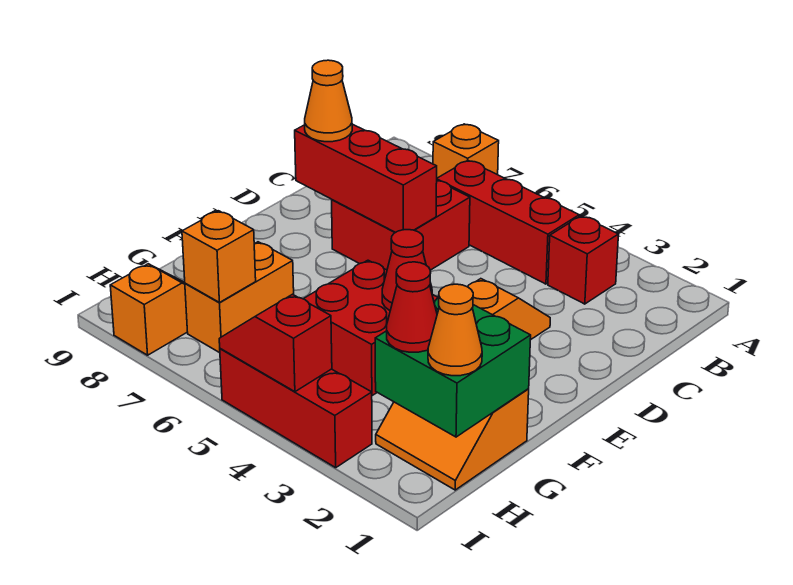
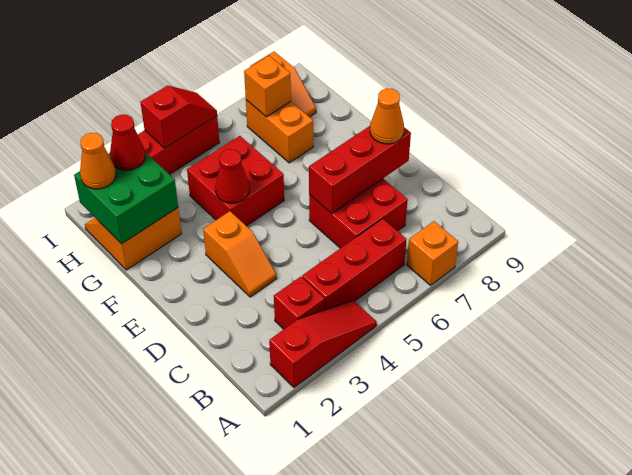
none -> red slope A2:A4 level 1 top 2

